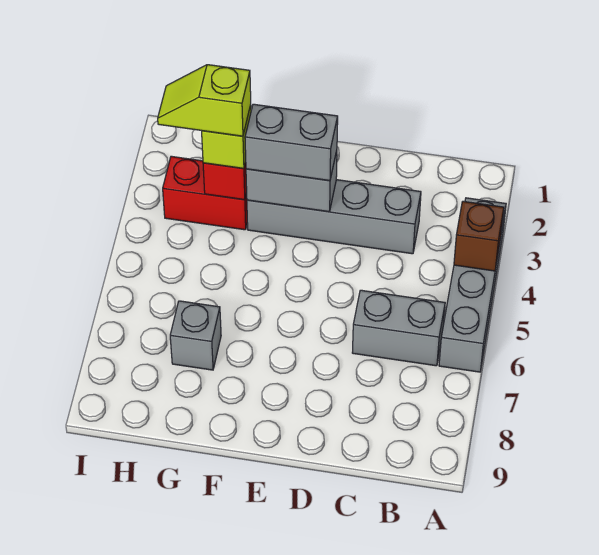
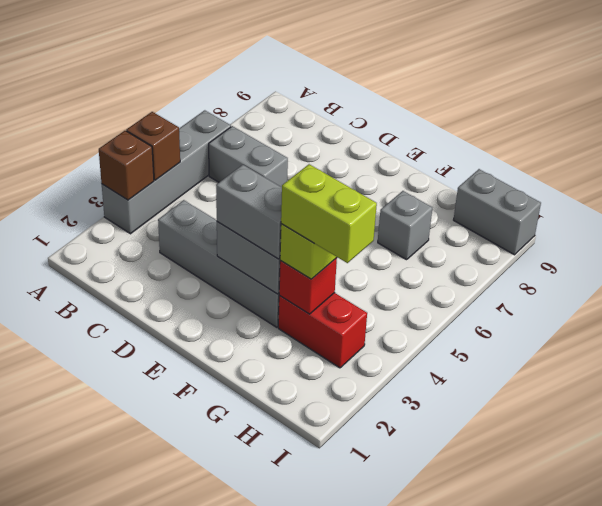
none -> brown brick A3 level 2
lime slope G3:H3 level 4 top G -> lime brick G3:H3 level 4
none -> grey brick H9:I9 level 1

